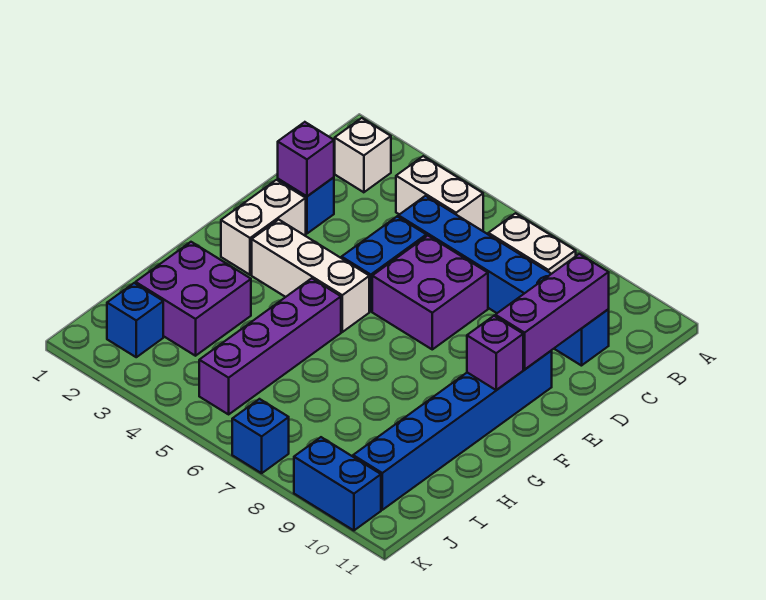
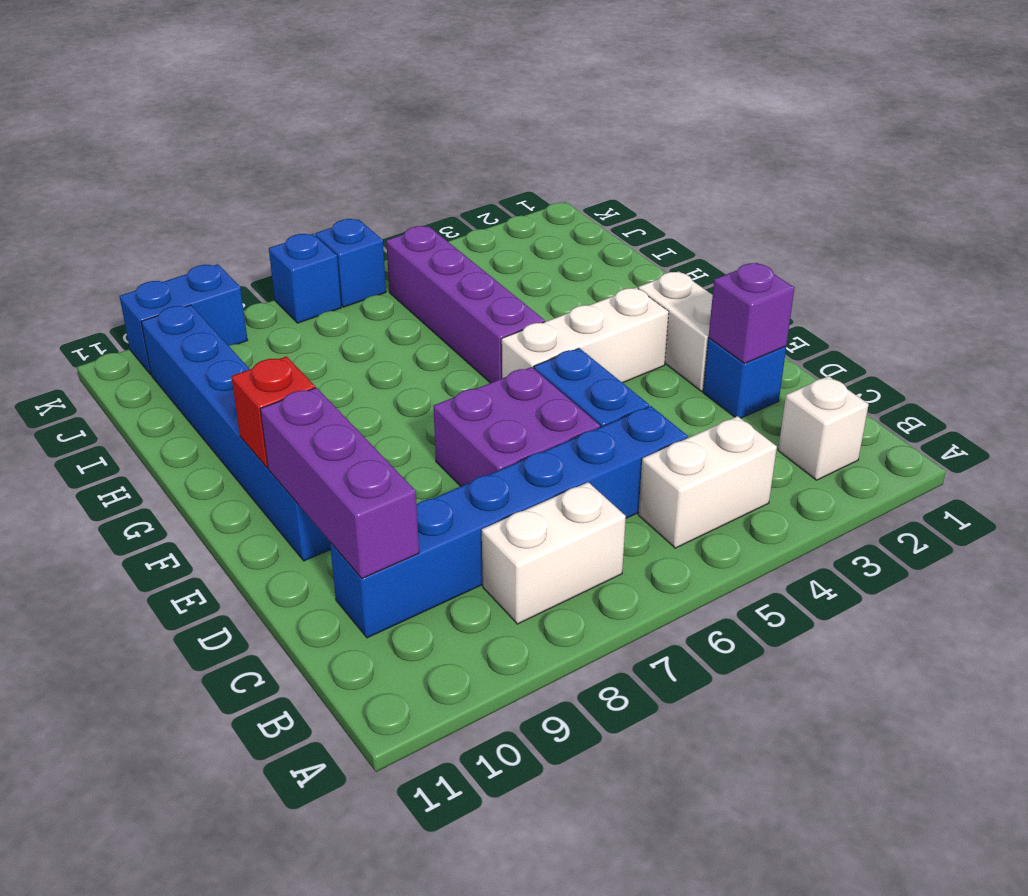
purple brick F10 level 2 -> red brick F10 level 2
purple brick H2:I3 level 1 -> none
blue brick J2 level 1 -> blue brick K6 level 1

